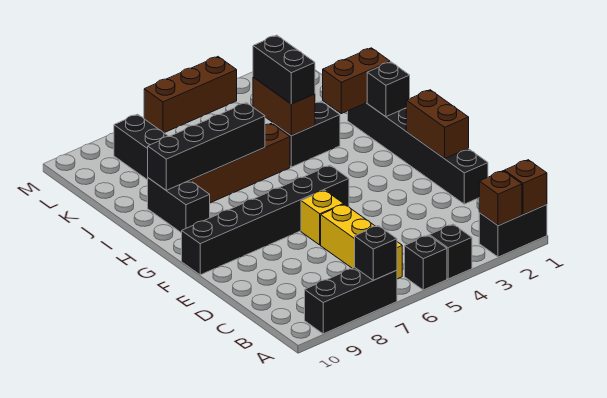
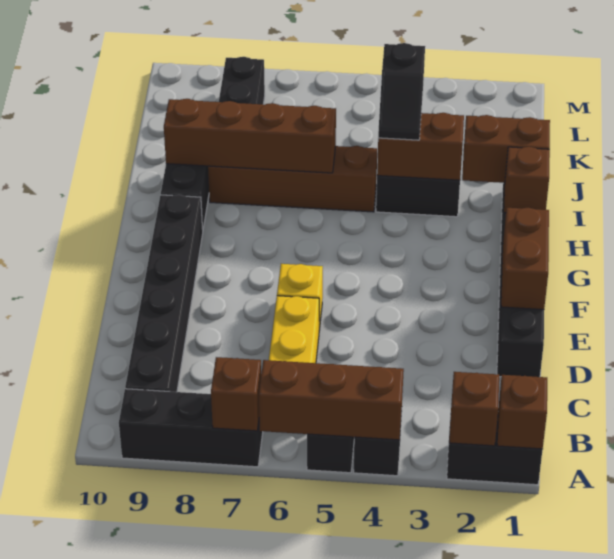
black brick A7 level 2 -> brown brick A7 level 2
black brick F5:F10 level 1 -> black brick B9:G9 level 1
black brick H1 level 2 -> brown brick H1 level 2
brown brick I4:J4 level 2 -> brown brick I3:I4 level 2
black brick I4:J4 level 3 -> black slope I4:J4 level 3 top J
black brick I6:I9 level 2 -> brown brick I6:I9 level 2
brown brick M4:M6 level 1 -> brown brick A4:A6 level 2

